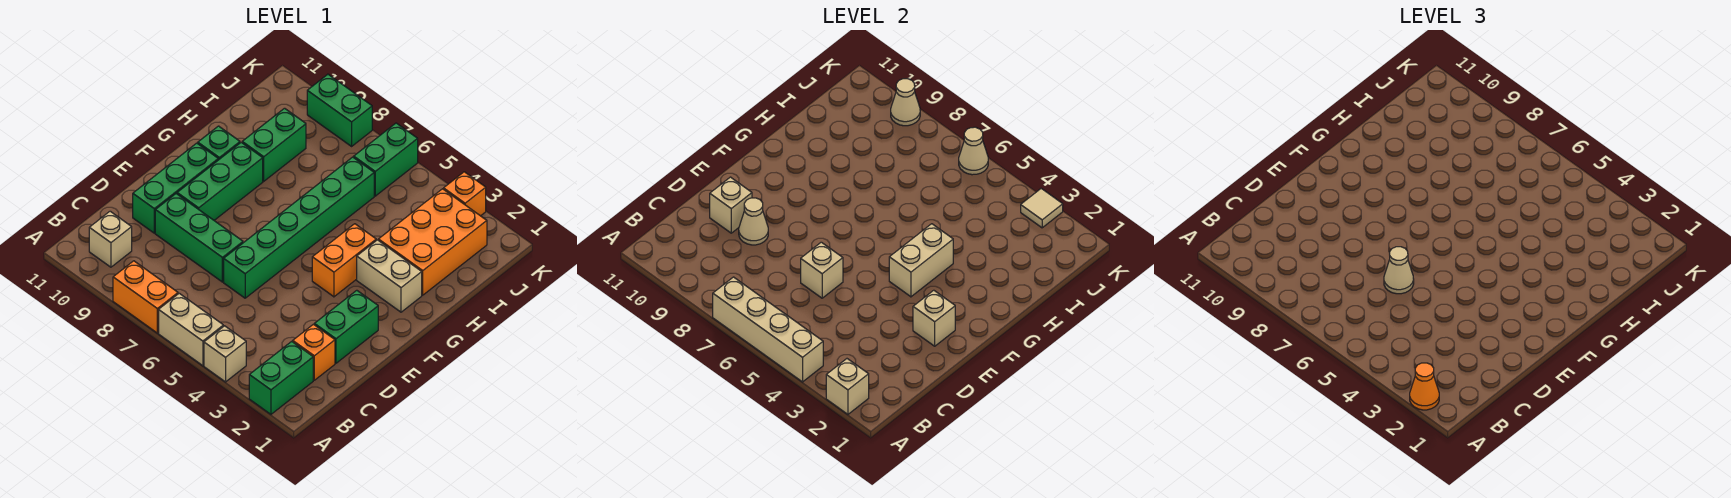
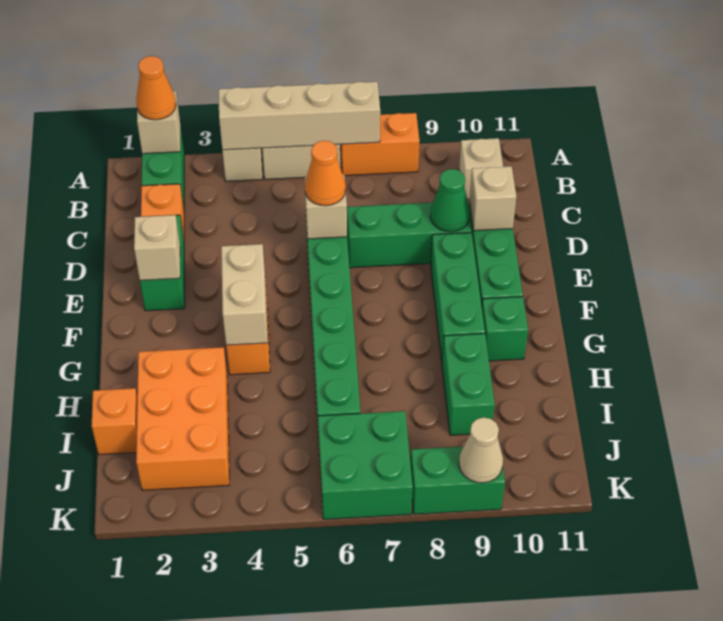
tan cone D6 level 3 -> orange cone D6 level 3
tan cone D9 level 2 -> green cone D9 level 2
tan brick G2:G3 level 1 -> none
green brick J6:K6 level 1 -> green brick J6:K7 level 1
orange brick K3 level 1 -> orange brick I1 level 1
tan tile K3 level 2 -> none
tan cone K6 level 2 -> none

